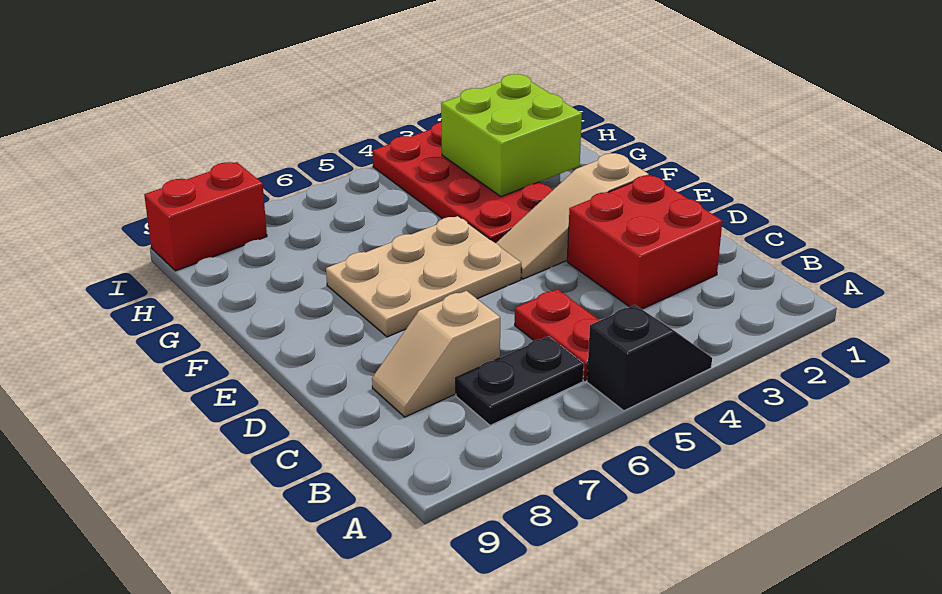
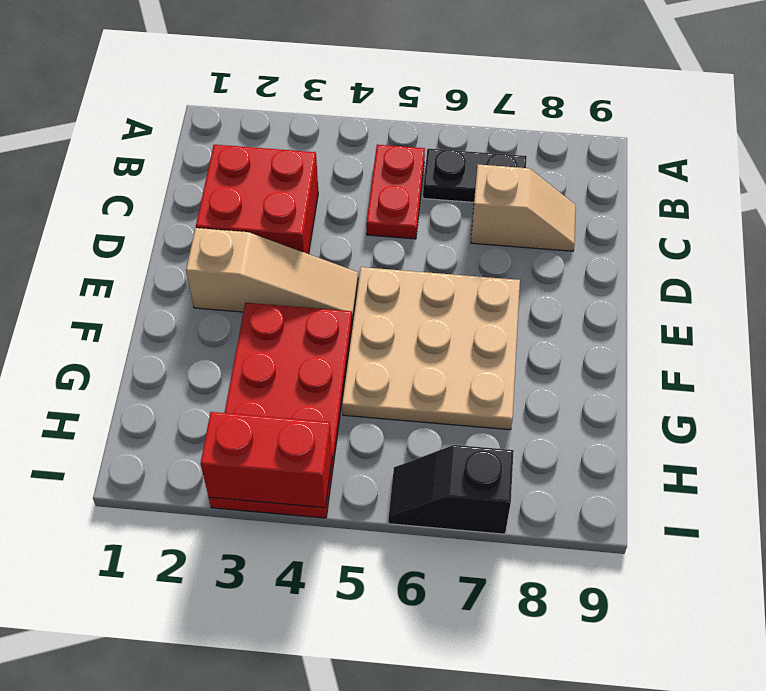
black slope A4:A5 level 1 top 5 -> black slope I6:I7 level 1 top 7
tan plate E5:F7 level 1 -> tan plate E5:G7 level 1
lime brick G2:H3 level 2 -> none
red brick I8:I9 level 1 -> red brick I3:I4 level 2

